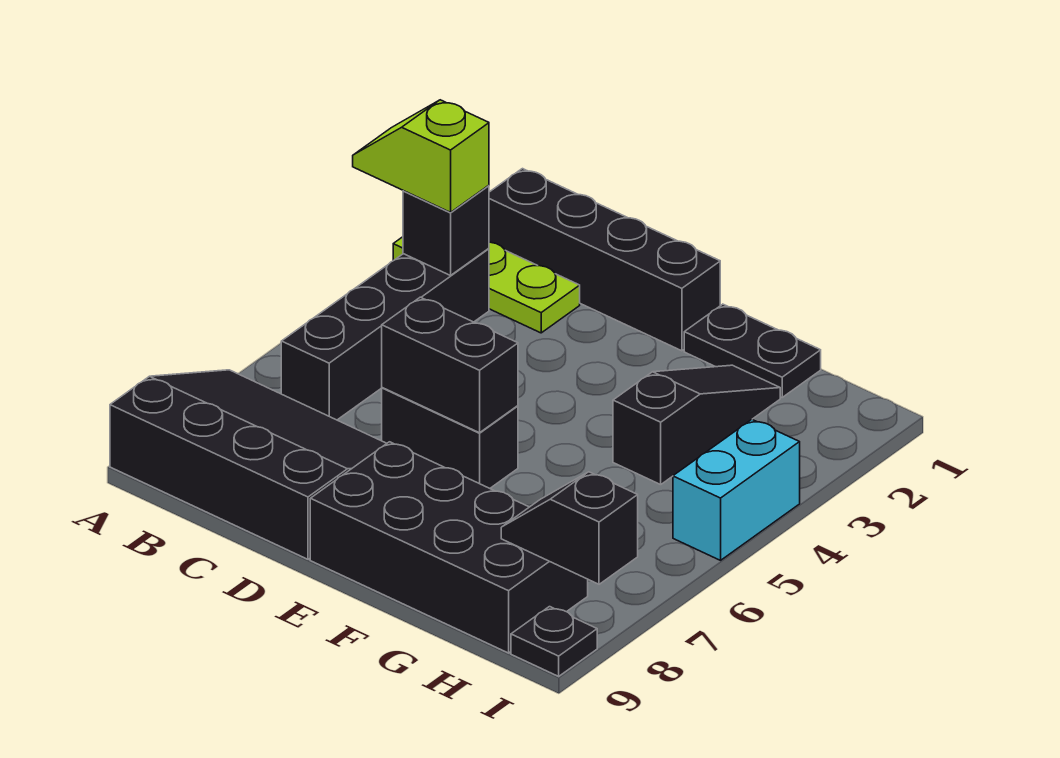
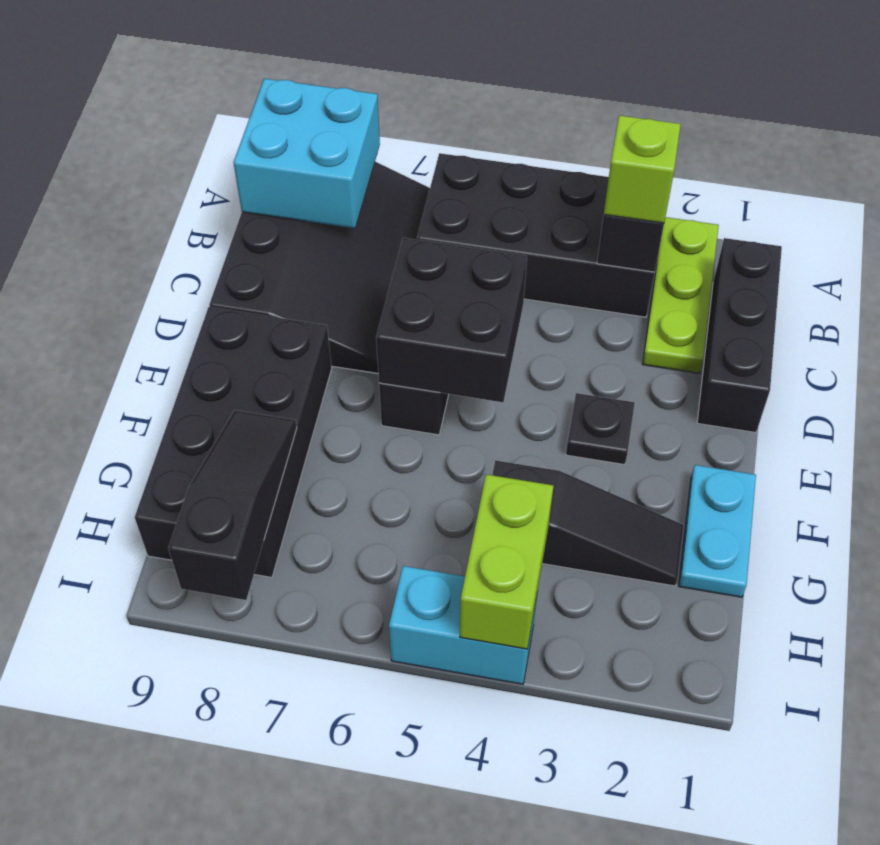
none -> cyan brick A8:B9 level 2
black brick B1:E1 level 1 -> black brick B1:D1 level 1
black brick B3:B6 level 1 -> black brick A3:B6 level 1
black brick D6:E6 level 2 -> black brick D5:E6 level 2
black plate F1:G1 level 1 -> cyan plate F1:G1 level 1
none -> lime brick H4:I4 level 2
black slope H8:I8 level 2 top I -> black slope G8:I8 level 2 top I
black plate I9 level 1 -> black plate E3 level 1

